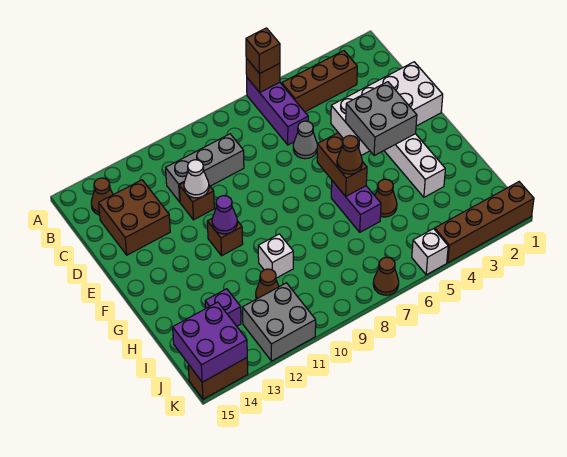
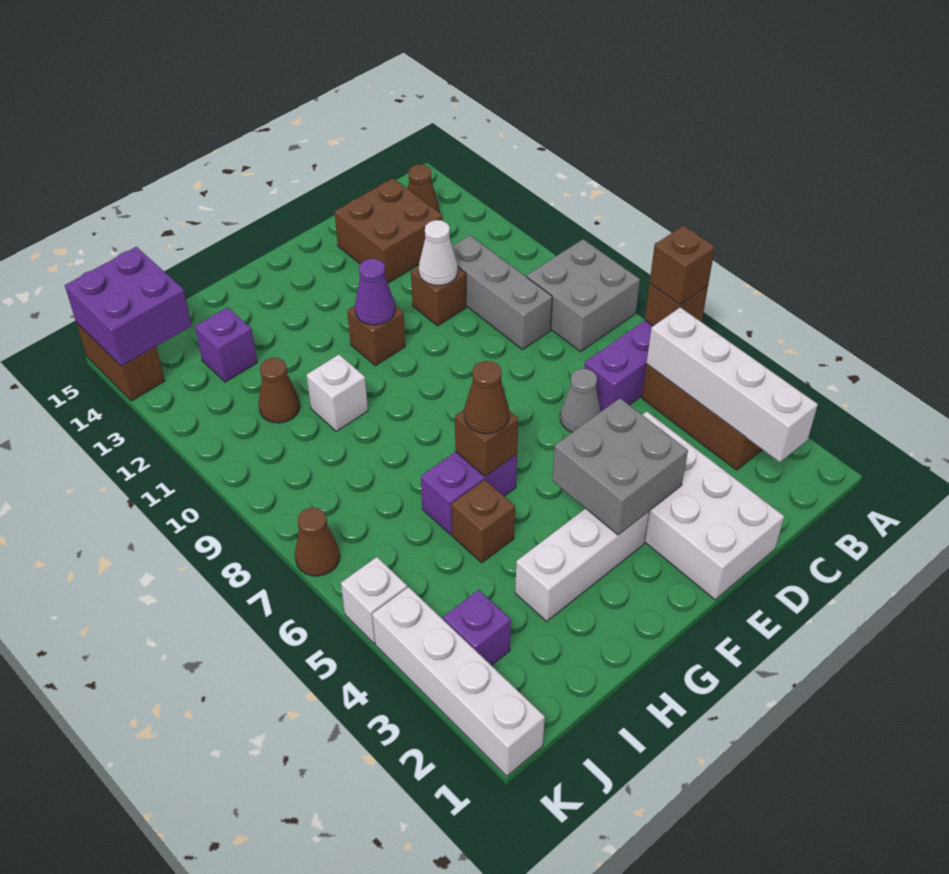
none -> white brick B2:B5 level 2
brown brick F6:G6 level 2 -> brown brick G6 level 2
brown cone H5 level 1 -> brown brick H5 level 1
none -> purple brick J3 level 1
grey brick J11:K12 level 1 -> grey brick A8:B9 level 1
brown brick K1:K4 level 1 -> white brick K1:K4 level 1

